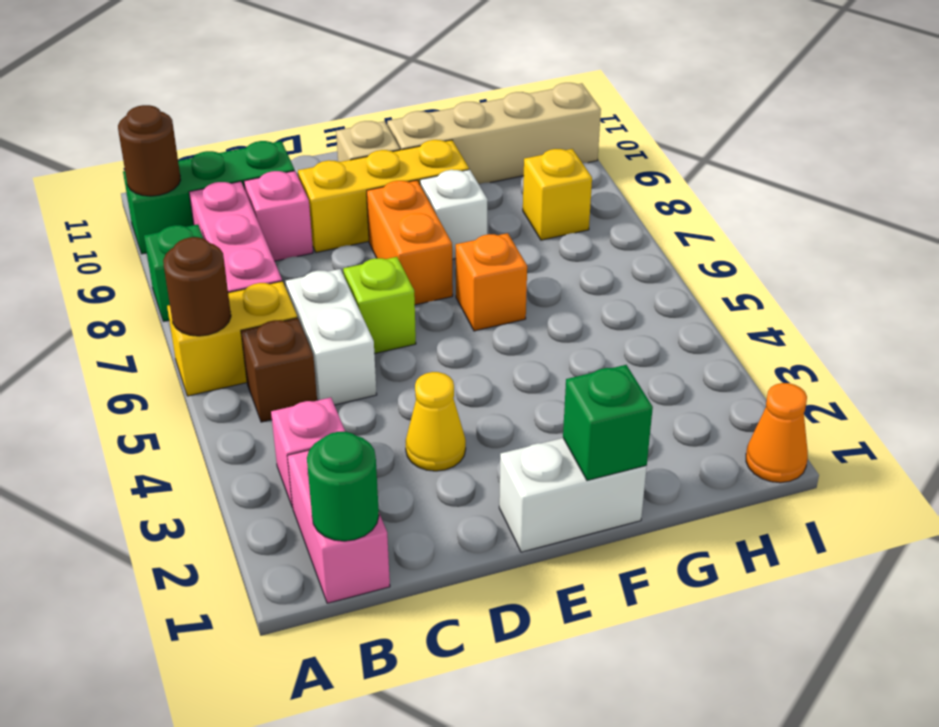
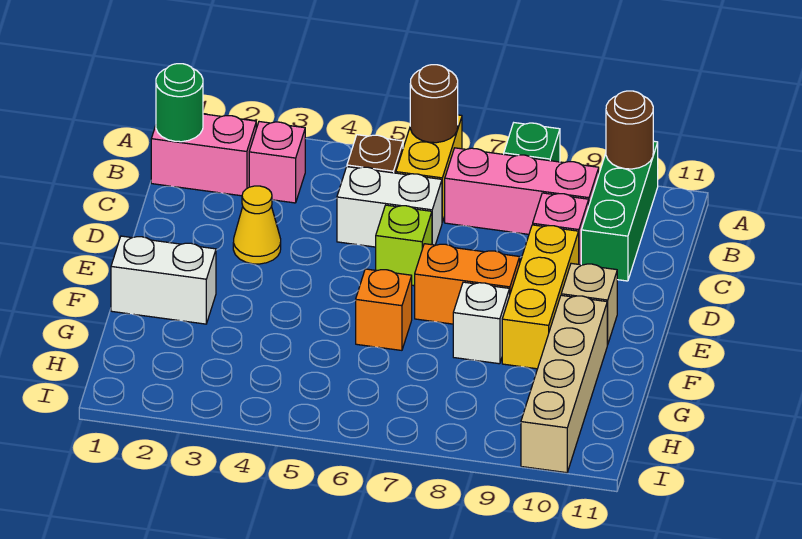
white brick E1:F1 level 1 -> white brick F1:F2 level 1
green brick F1 level 2 -> none
yellow brick H8 level 1 -> none
orange cone I1 level 1 -> none

